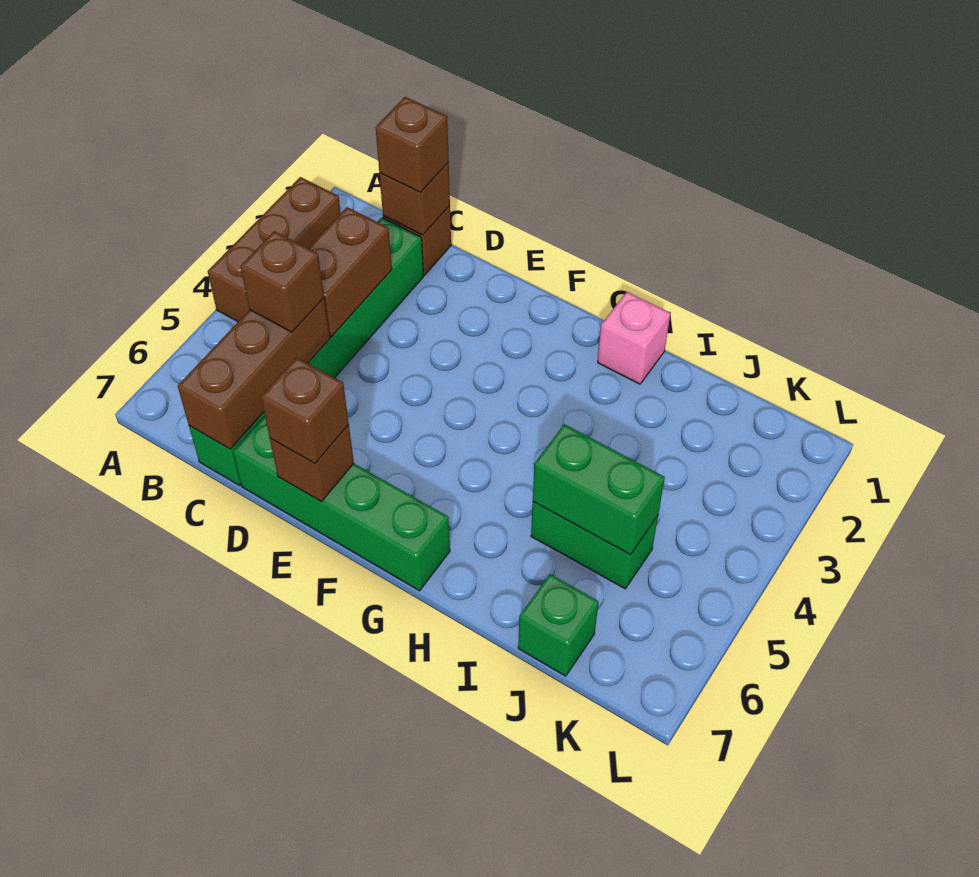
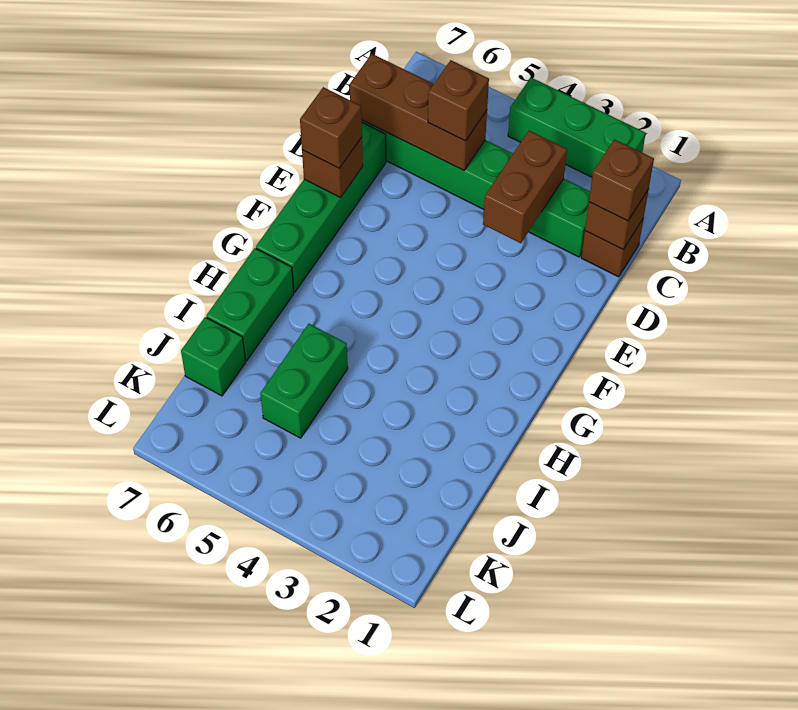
brown brick A2:A4 level 1 -> green brick A2:A4 level 1
brown brick C3:C4 level 2 -> brown brick C3:D3 level 2
pink brick H1 level 1 -> none
green brick I5:J5 level 2 -> green brick H7:I7 level 1

